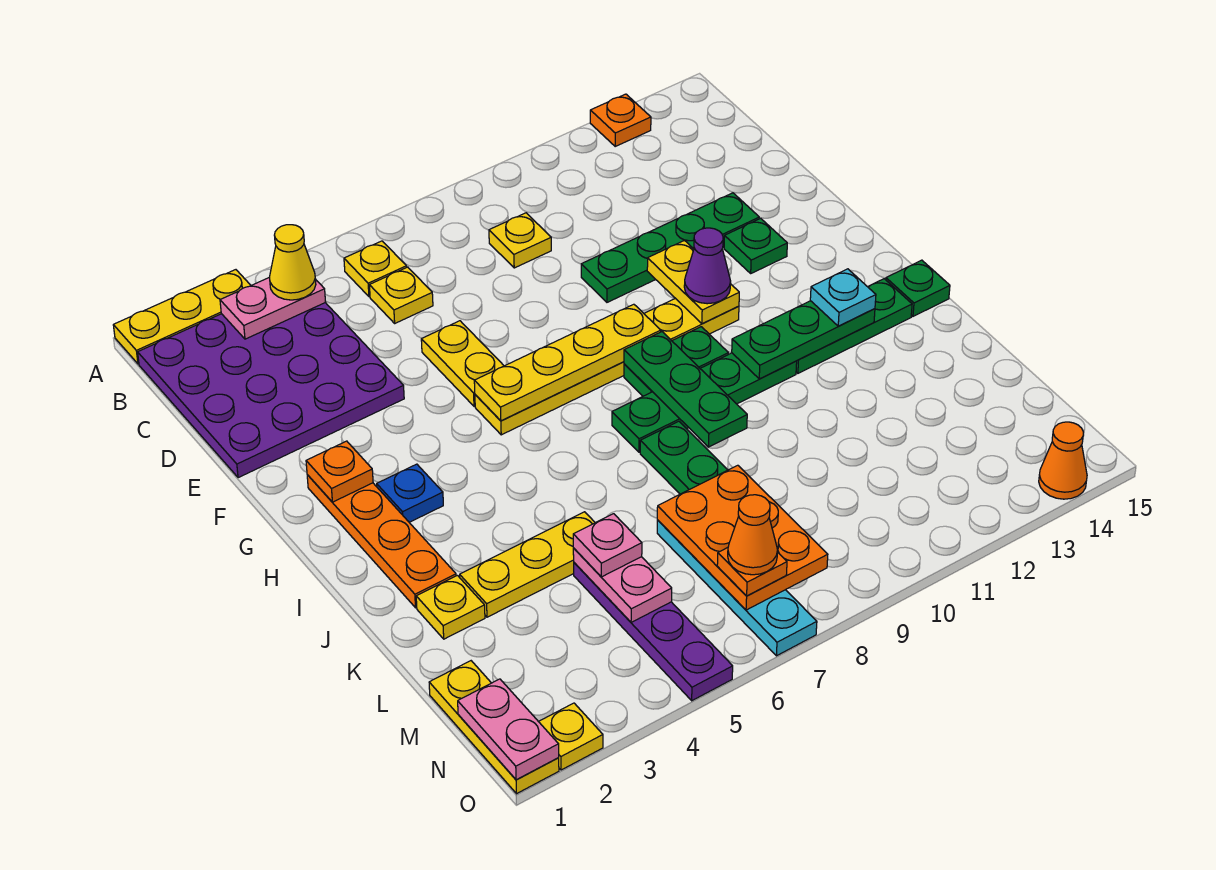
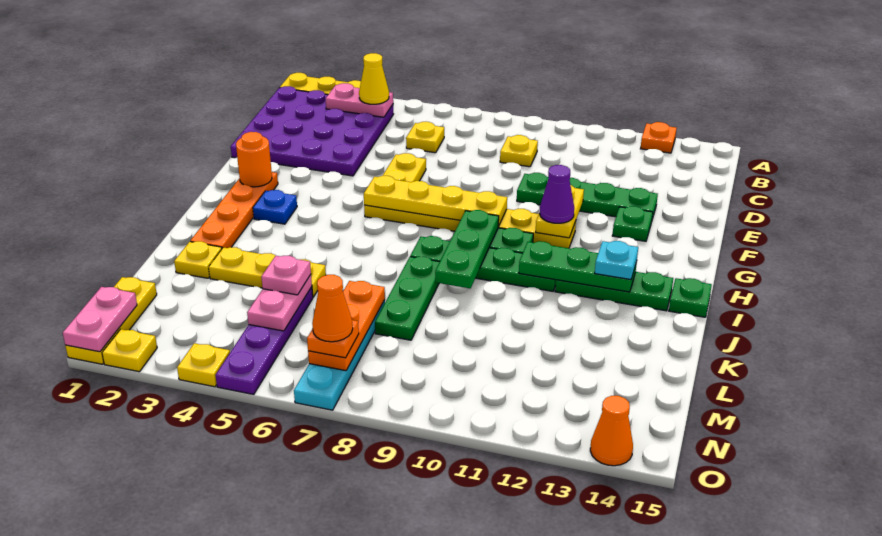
yellow plate B6 level 1 -> yellow plate O4 level 1
orange plate G2 level 2 -> orange round brick G2 level 2
orange plate L7:N8 level 2 -> orange plate L7:N7 level 2

